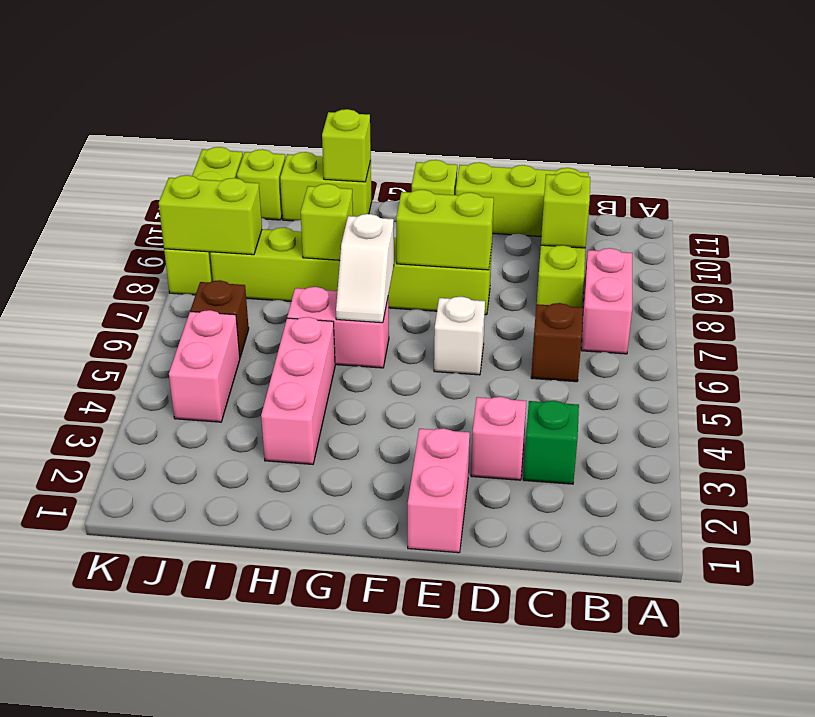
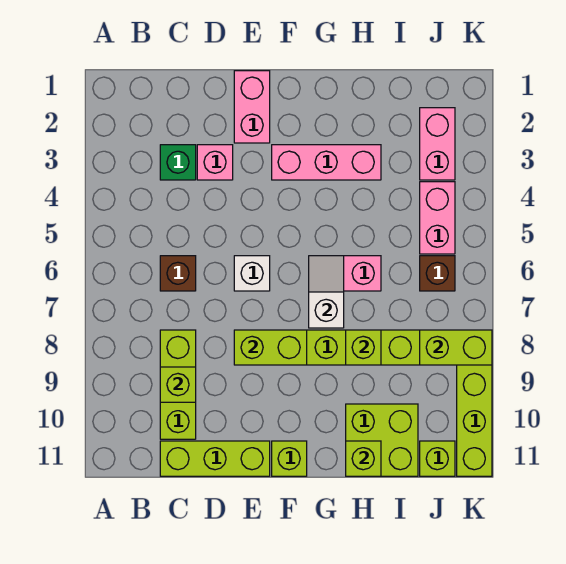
pink brick B7:B8 level 1 -> pink brick J2:J3 level 1
pink brick H3:H5 level 1 -> pink brick F3:H3 level 1
lime brick H11:I11 level 1 -> lime brick H10:I11 level 1

